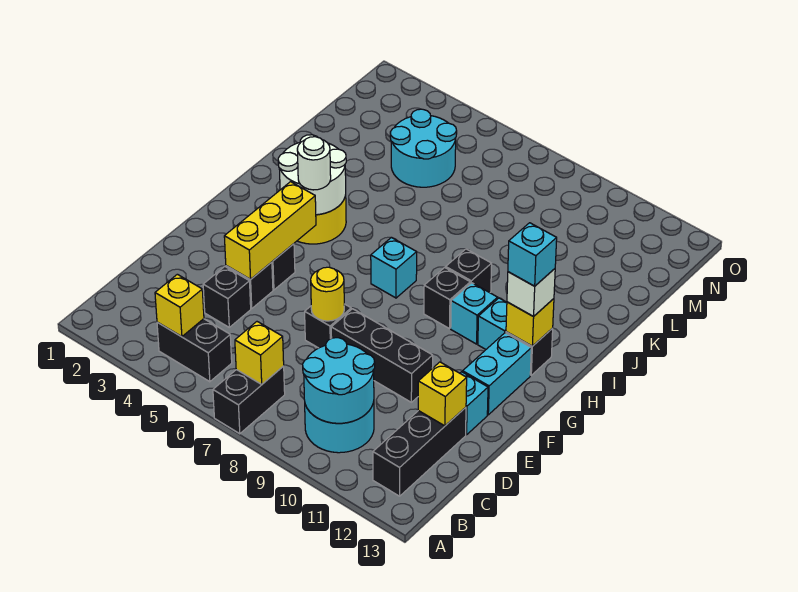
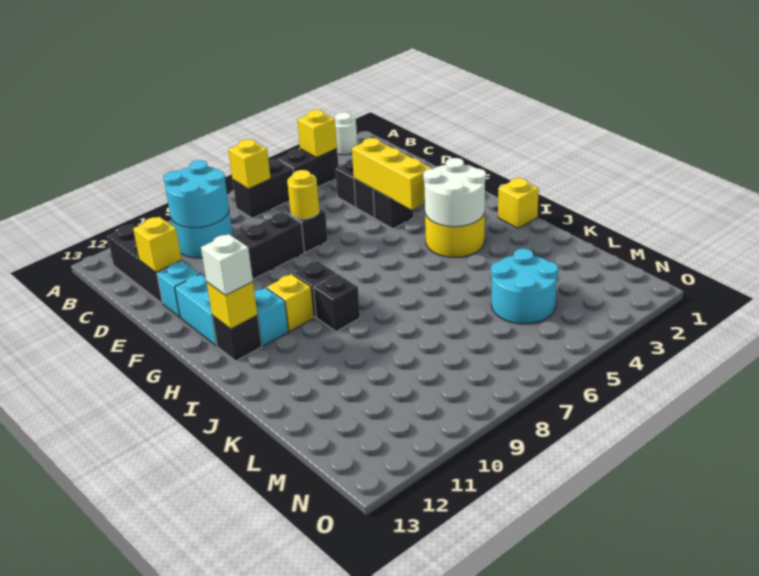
black brick A7:B7 level 1 -> black brick B6:B7 level 1
white round brick H4 level 3 -> white round brick A2 level 1
cyan brick H7 level 1 -> none
cyan brick H10 level 1 -> yellow brick H10 level 1
cyan brick H12 level 4 -> none
none -> yellow brick I1 level 1

